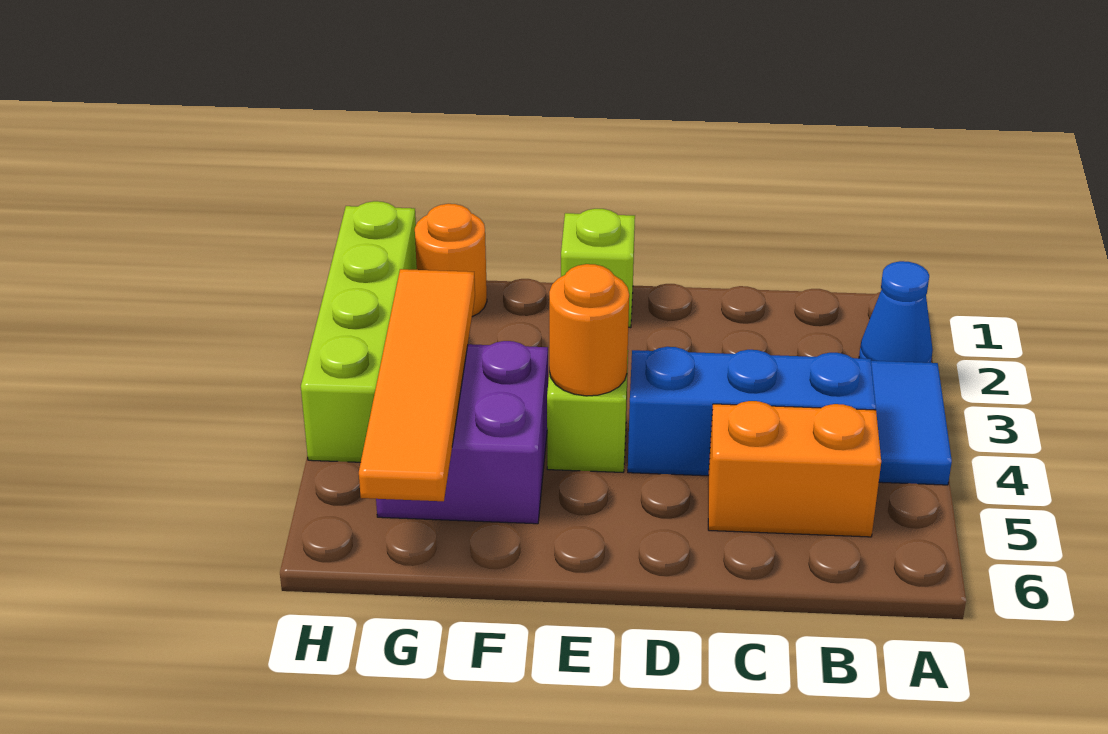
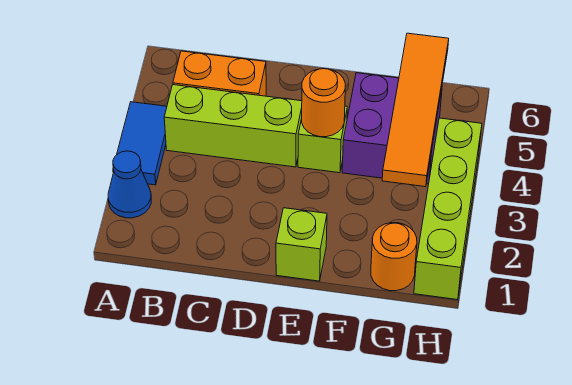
blue brick B4:D4 level 1 -> lime brick B4:D4 level 1

